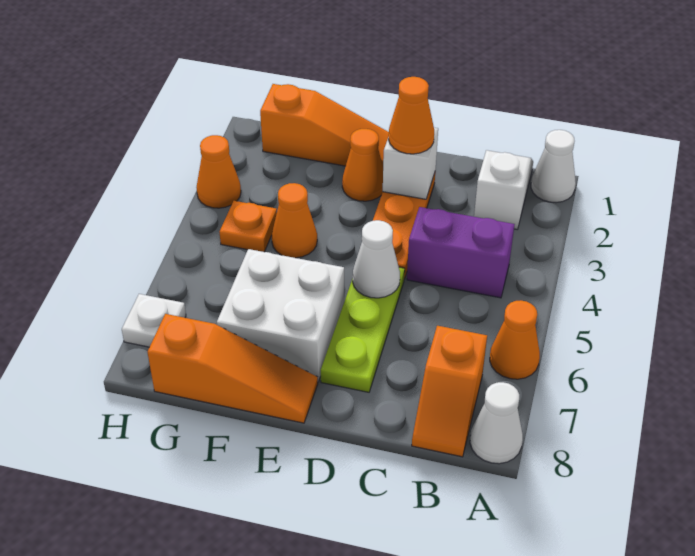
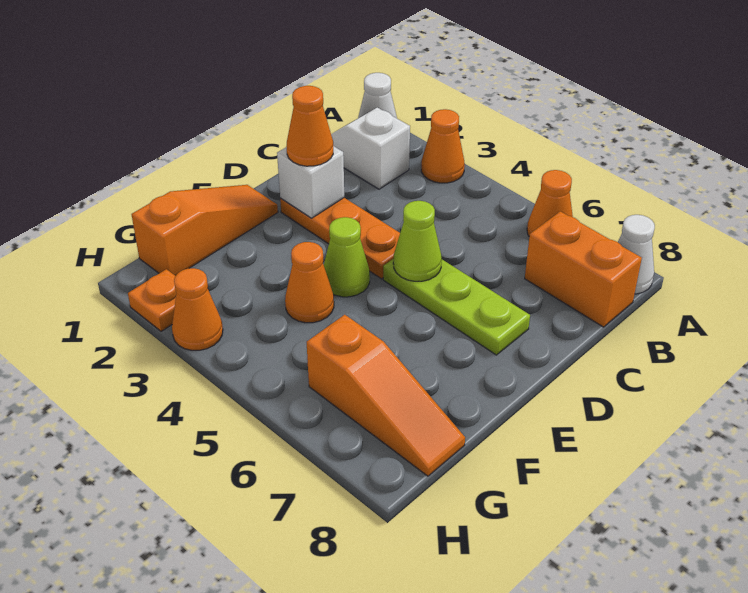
purple brick B4:C4 level 1 -> none
orange slope B7:B8 level 1 top 7 -> orange brick B7:B8 level 1
white cone D5 level 2 -> lime cone D5 level 2
orange cone E2 level 1 -> orange cone A3 level 1
none -> lime cone E4 level 1
white brick E6:F7 level 1 -> none
orange slope E8:G8 level 1 top G -> orange slope G6:G8 level 1 top 6
orange plate G4 level 1 -> orange plate H2 level 1
white plate H7 level 1 -> none

